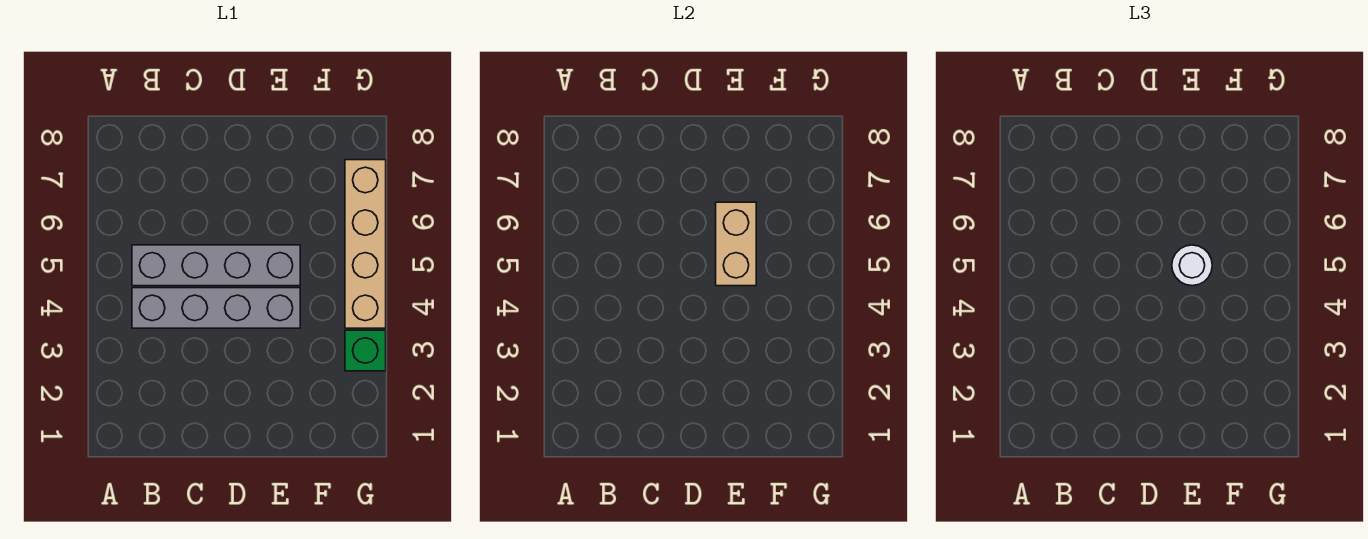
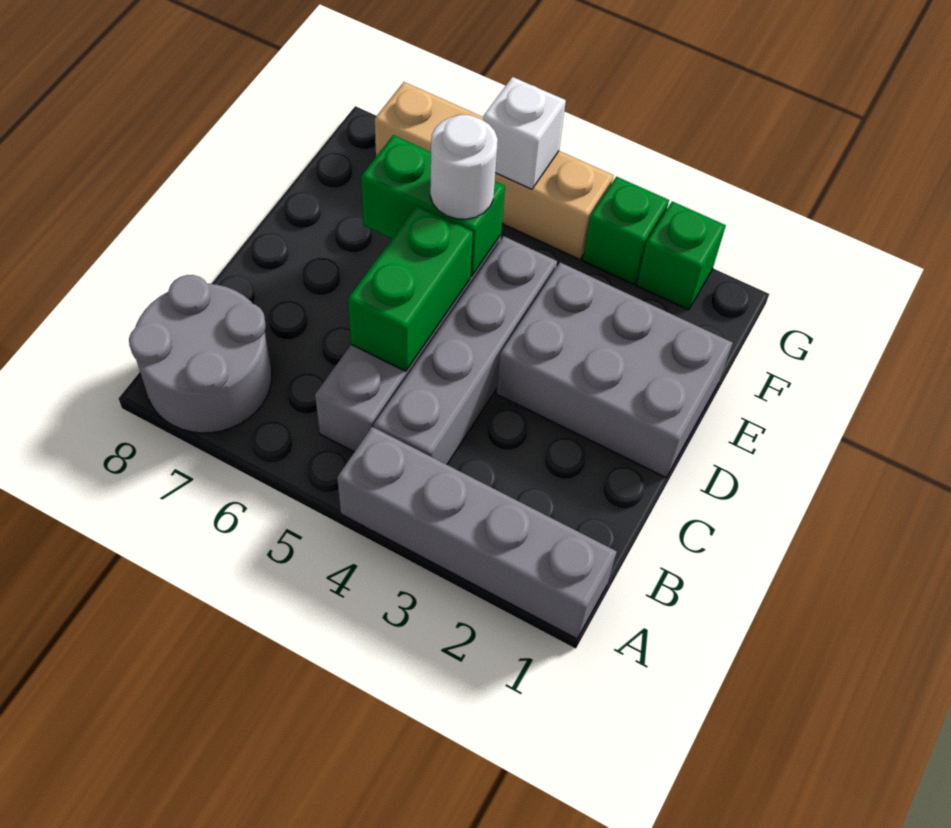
none -> grey brick A1:A4 level 1
none -> grey round brick A7:B8 level 1
none -> green brick C5:D5 level 2
none -> grey brick D1:E3 level 1
tan brick E5:E6 level 2 -> green brick E5:E6 level 2
none -> green brick G2 level 1
none -> white brick G5 level 2

